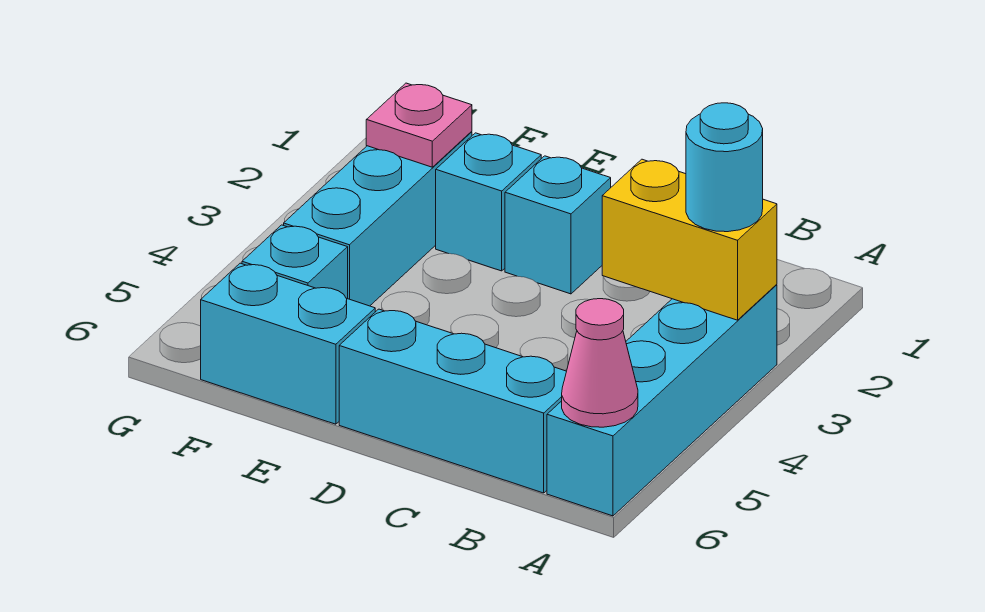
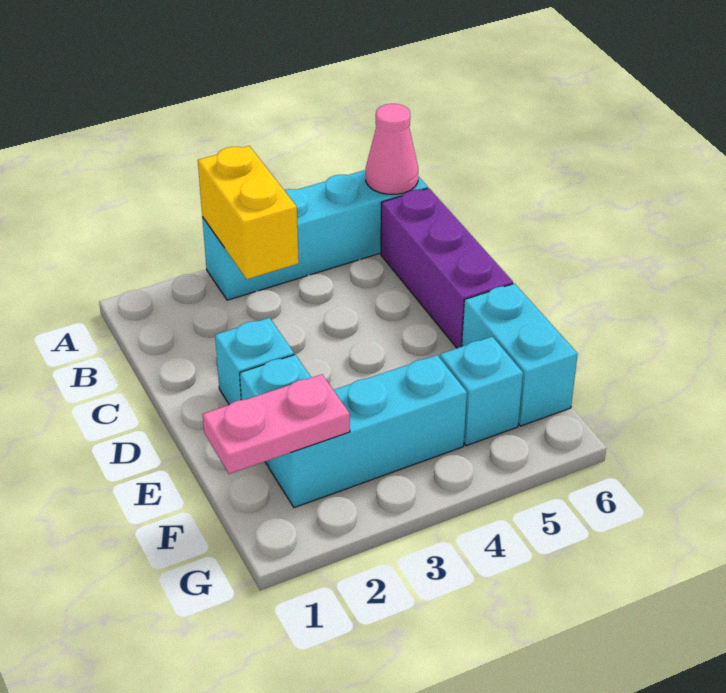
cyan round brick A3 level 3 -> none
cyan brick B6:D6 level 1 -> purple brick B6:D6 level 1
pink plate F2 level 2 -> pink plate F1:F2 level 2

